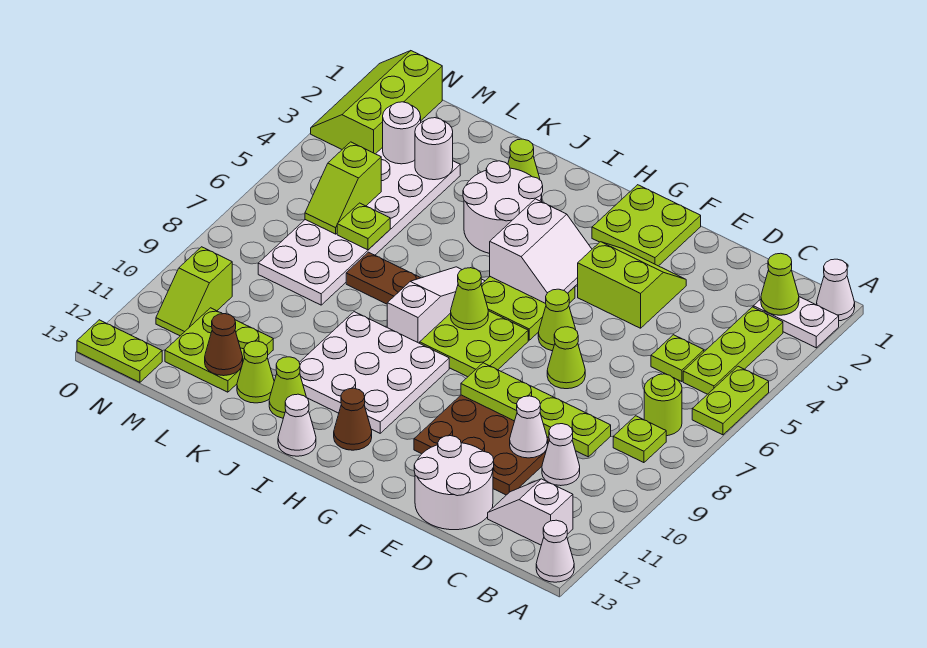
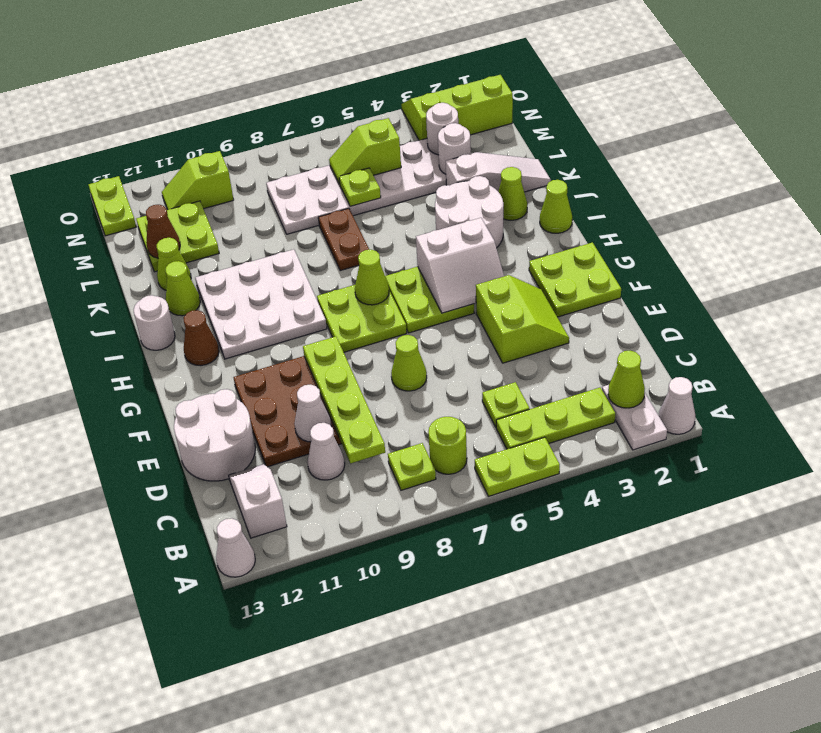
lime cone F6 level 1 -> lime cone I1 level 1
white slope I6:I8 level 1 top 8 -> white slope K1:K3 level 1 top 3
white cone I13 level 1 -> white round brick I13 level 1

